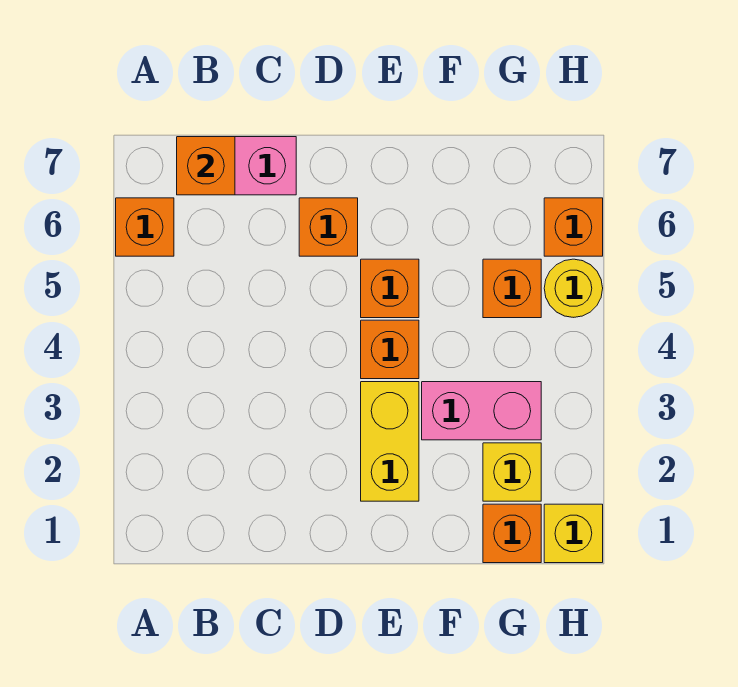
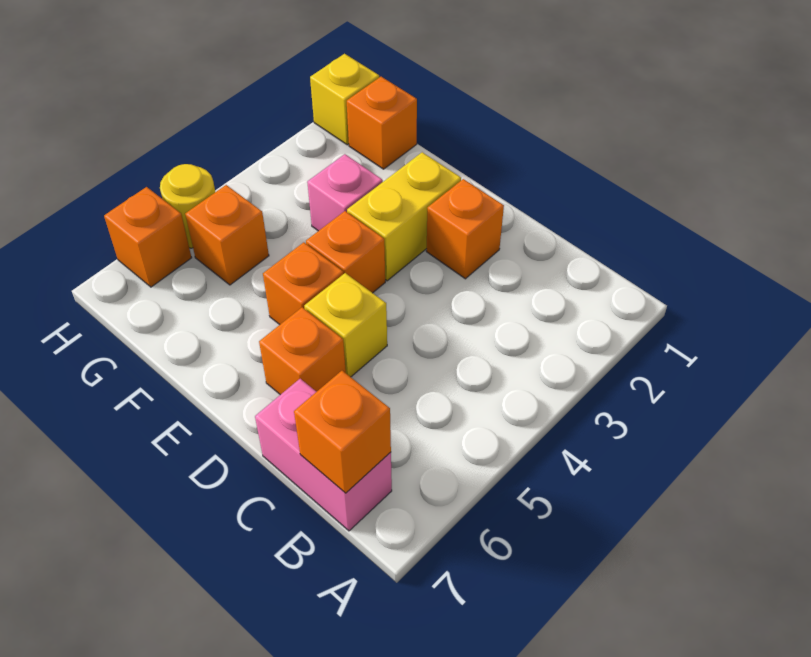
orange brick A6 level 1 -> orange brick D2 level 1
pink brick F3:G3 level 1 -> pink brick F3 level 1
yellow brick G2 level 1 -> yellow brick D5 level 1

